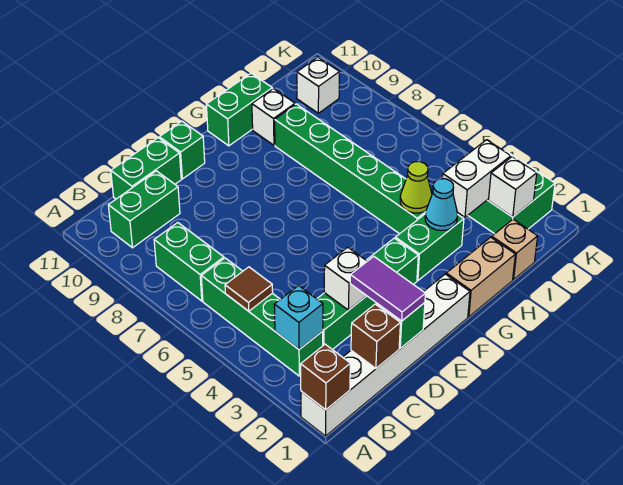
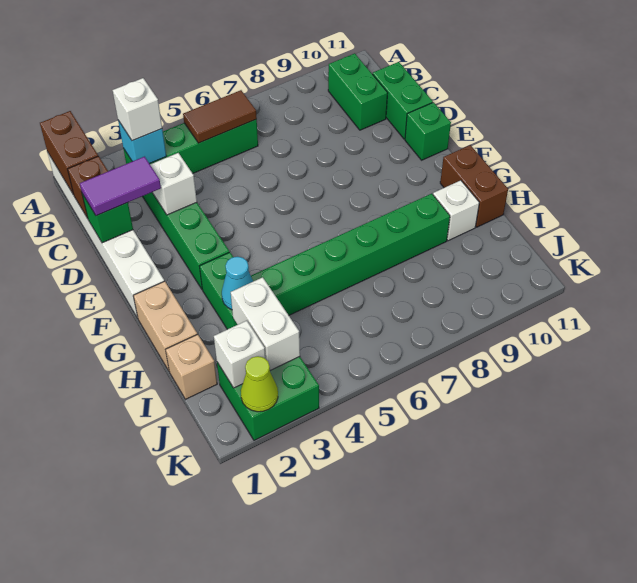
brown brick A1 level 2 -> brown brick A1:B1 level 2
brown tile B5 level 2 -> brown tile B5:B6 level 2
green brick B7:B8 level 1 -> none
green brick G11:H11 level 1 -> brown brick G11:H11 level 1
lime cone H4 level 2 -> lime cone K2 level 2
white brick J10 level 1 -> white brick B3 level 3

